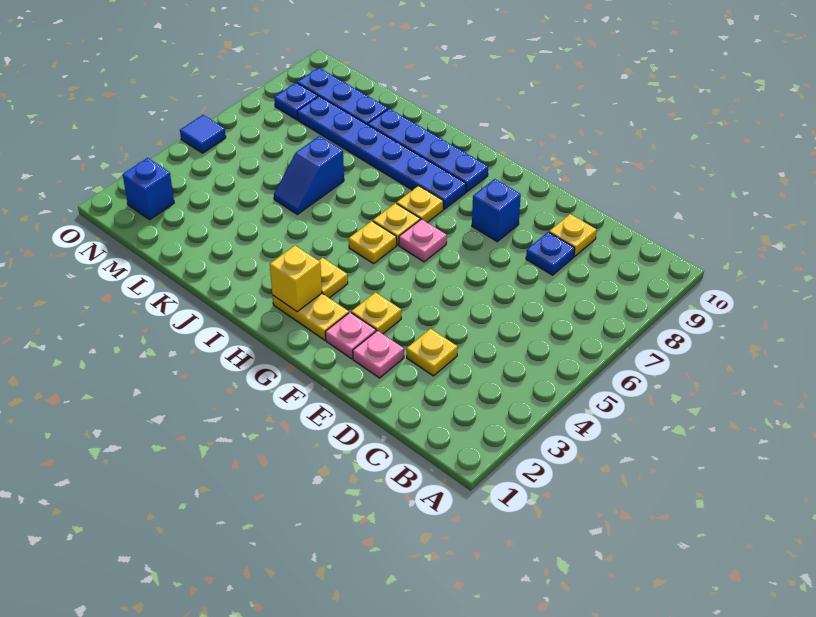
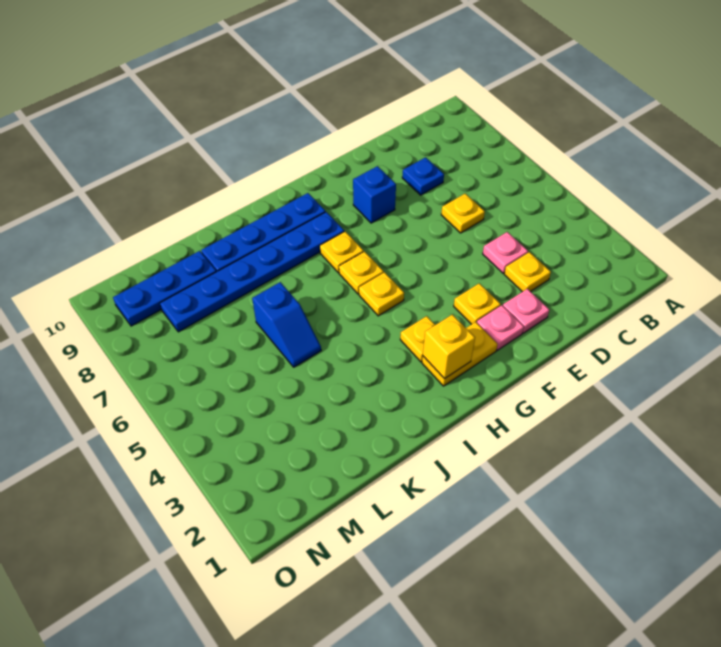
yellow plate D9 level 1 -> yellow plate D6 level 1
pink plate G6 level 1 -> pink plate D4 level 1
blue brick N2 level 1 -> none
blue plate N8 level 1 -> none
blue tile O5 level 1 -> none

